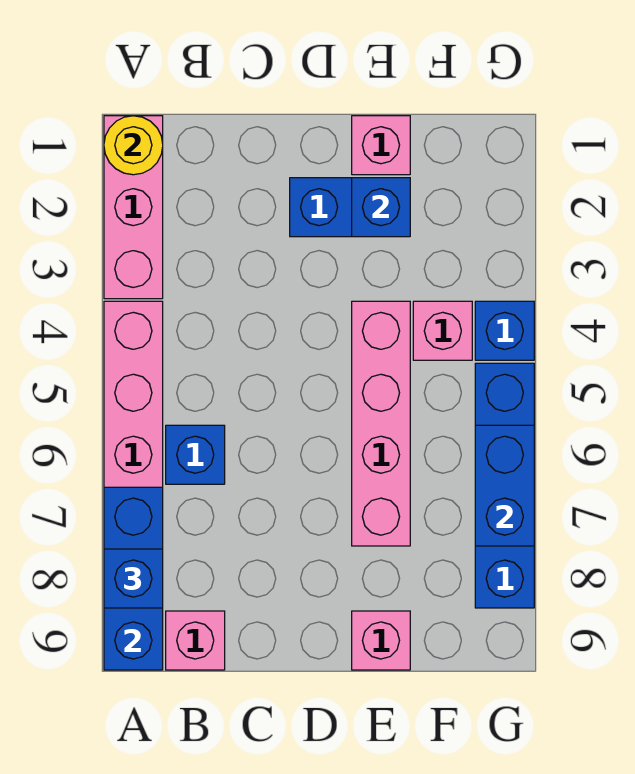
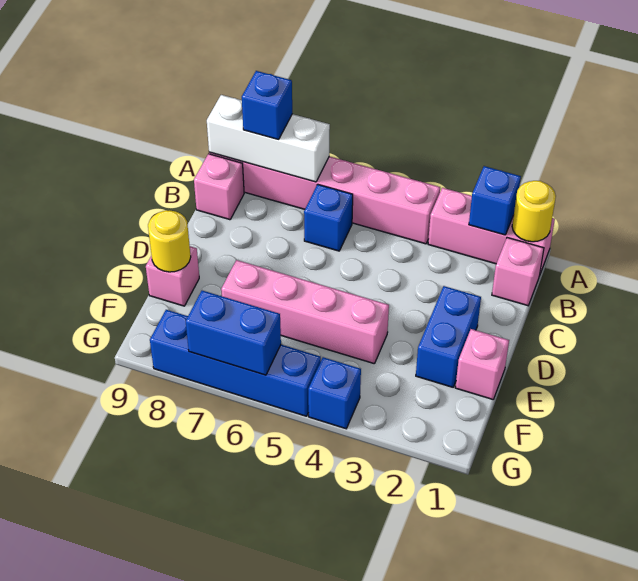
blue brick A7:A9 level 2 -> white brick A7:A9 level 2
blue brick E2 level 2 -> blue brick A2 level 2
none -> yellow round brick E9 level 2
pink brick F4 level 1 -> pink brick B1 level 1

